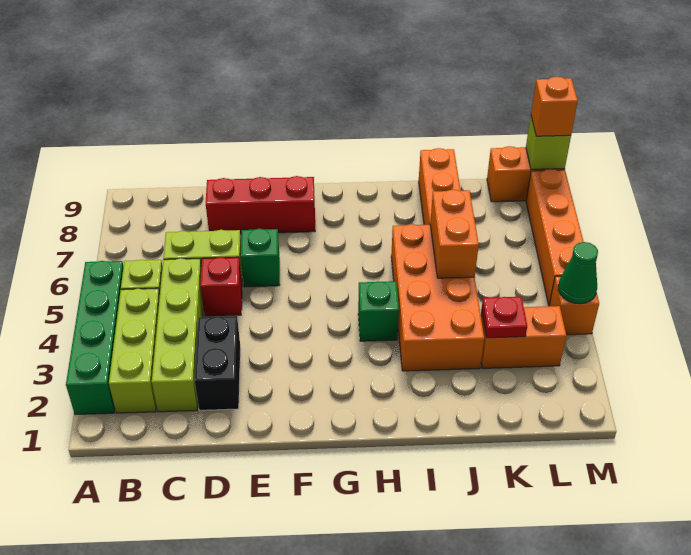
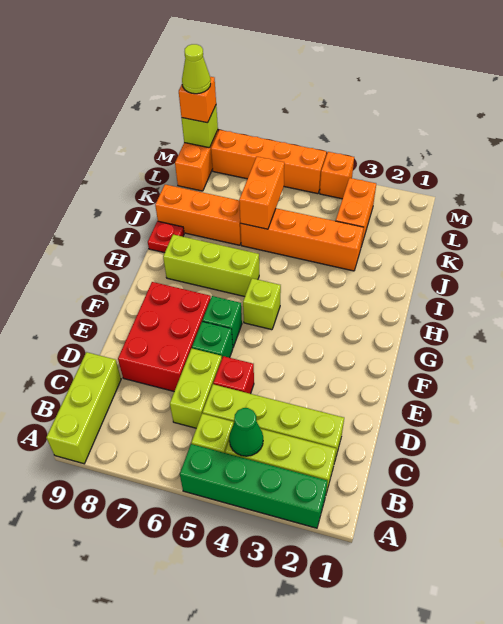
none -> lime brick A9:C9 level 1
black brick D2:D3 level 1 -> none
red brick D8:F8 level 1 -> red brick D7:F8 level 1
none -> lime brick G5 level 1
green brick H4 level 1 -> green brick F6 level 1
none -> lime brick H6:H8 level 1
orange brick I3:J6 level 1 -> orange brick J3:J6 level 1
orange brick J5:J6 level 2 -> orange brick J6:K6 level 2
red plate K3 level 2 -> red plate I9 level 1
green cone M4 level 2 -> green cone B4 level 2
none -> lime cone M9 level 4

